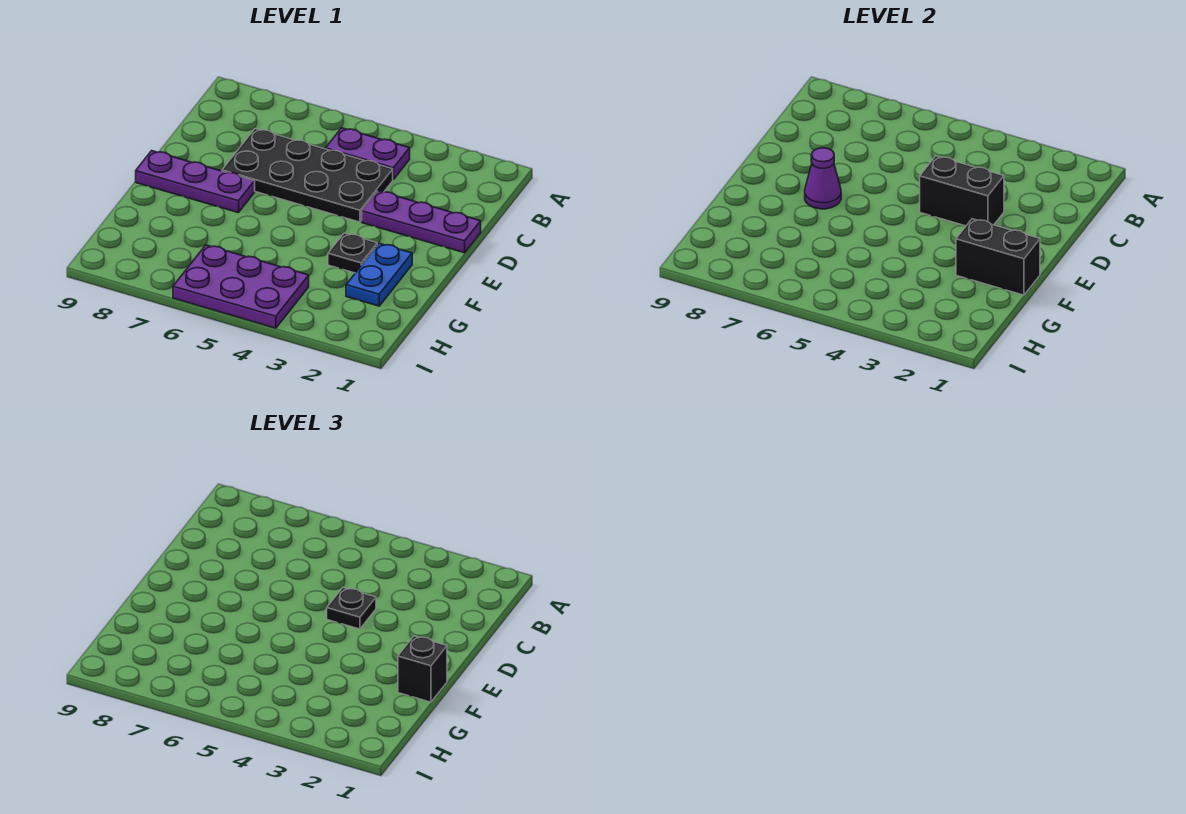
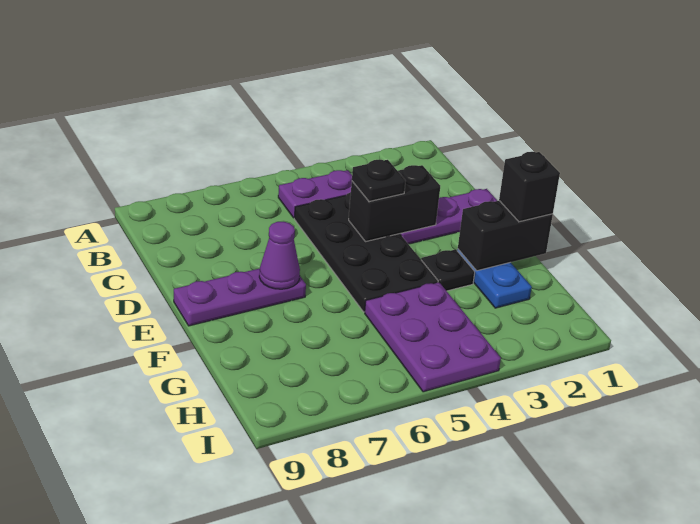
black plate C4:D7 level 1 -> black plate C4:F5 level 1
purple plate H4:I6 level 1 -> purple plate G4:I5 level 1

